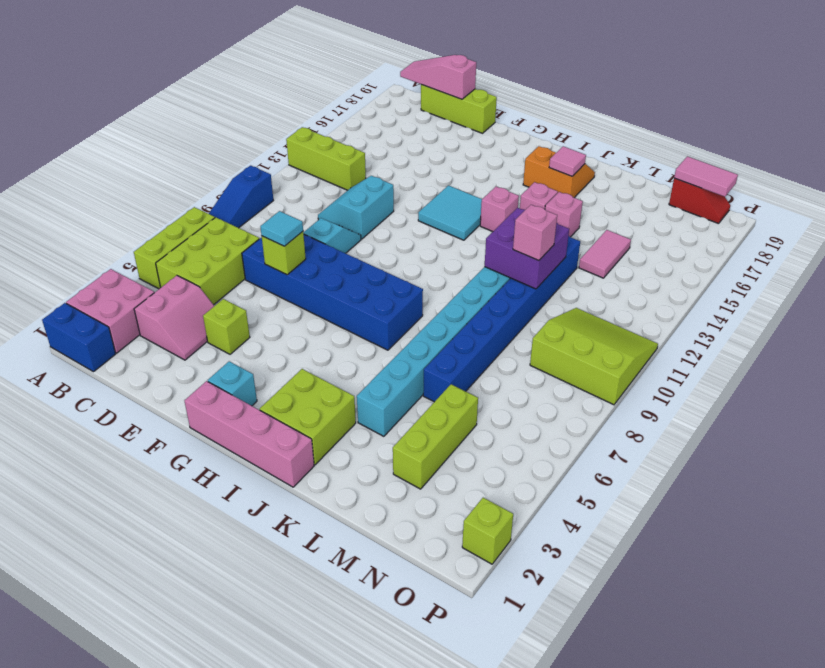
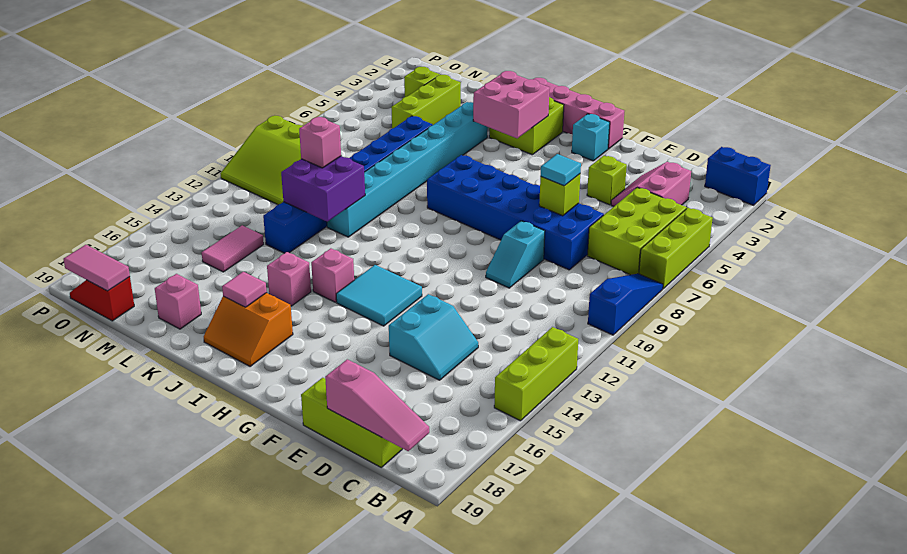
pink brick A2:B3 level 1 -> pink brick I3:J4 level 2
lime brick A13:C13 level 1 -> lime brick A13:A15 level 1
cyan slope D11:E12 level 1 top E -> cyan slope D14:E15 level 1 top E
pink brick K15 level 1 -> pink brick L18 level 1
lime brick P2 level 1 -> lime brick N3 level 1

